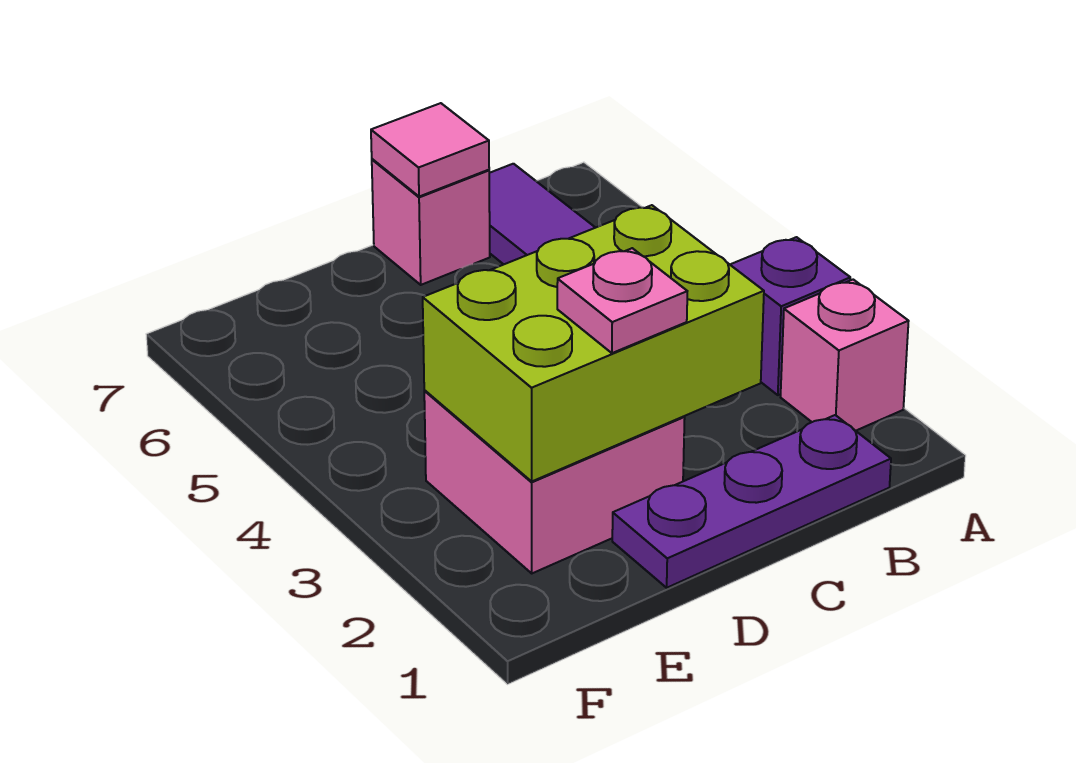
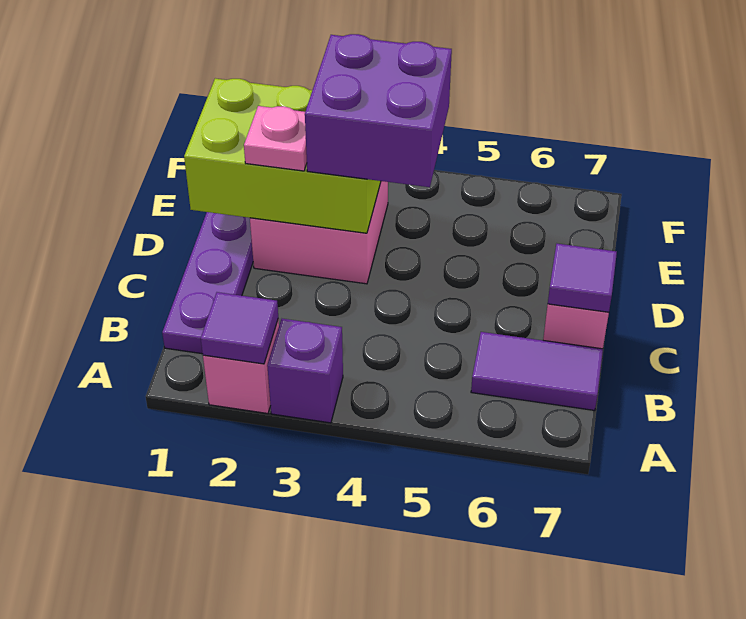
none -> purple tile A2 level 2
lime brick C2:E3 level 2 -> lime brick D1:E3 level 2
pink tile C7 level 2 -> purple tile C7 level 2
none -> purple brick D3:E4 level 3

